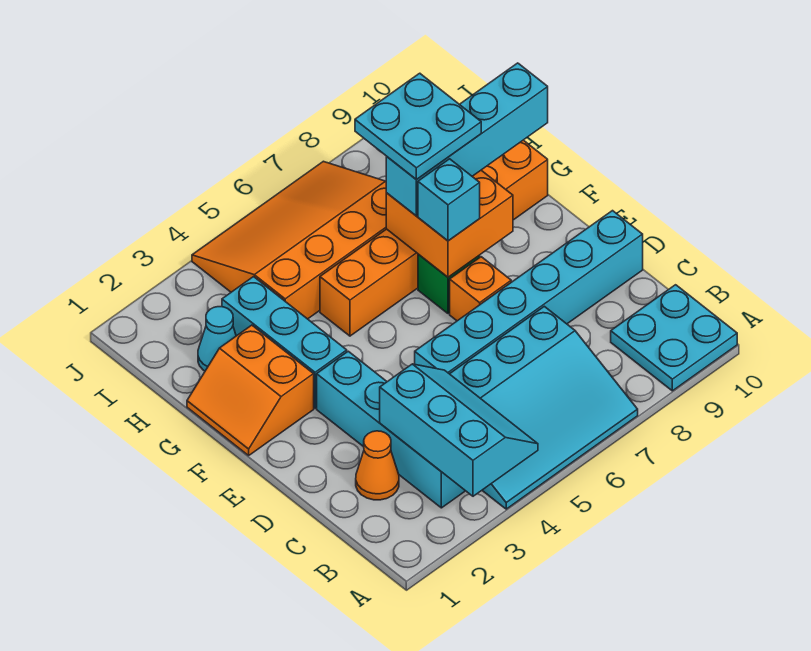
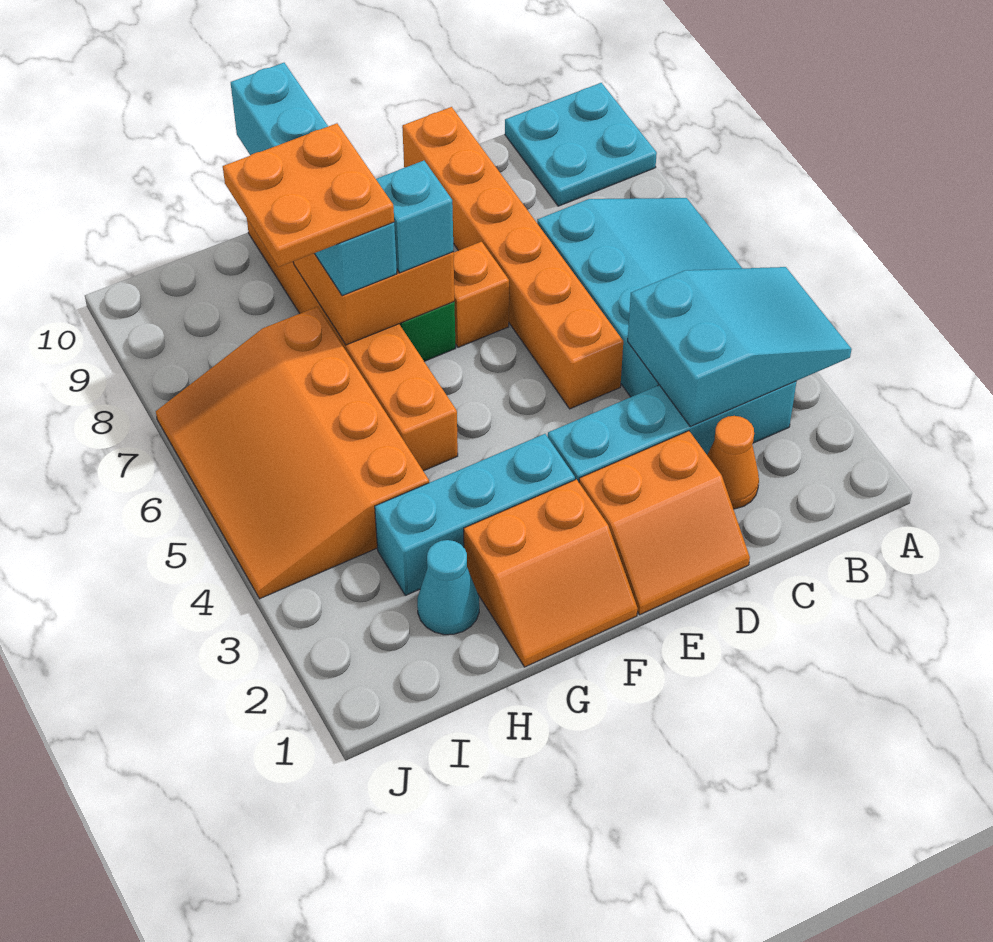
cyan slope A3:C4 level 2 top 3 -> cyan slope A3:C4 level 2 top C
none -> orange slope D1:E2 level 1 top 2
cyan brick D5:D10 level 1 -> orange brick D5:D10 level 1
cyan plate G7:H8 level 4 -> orange plate G7:H8 level 4

